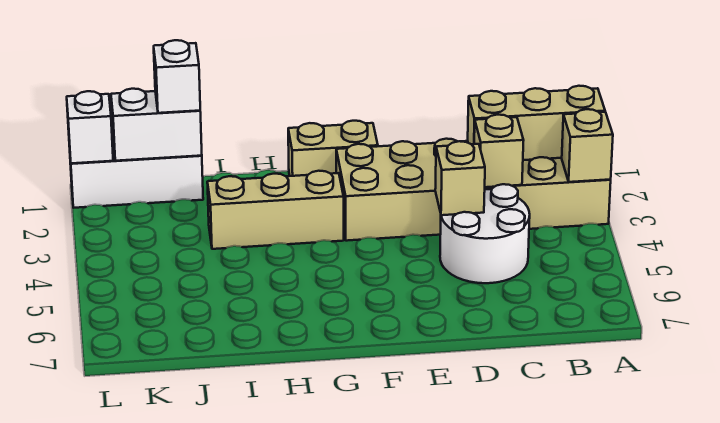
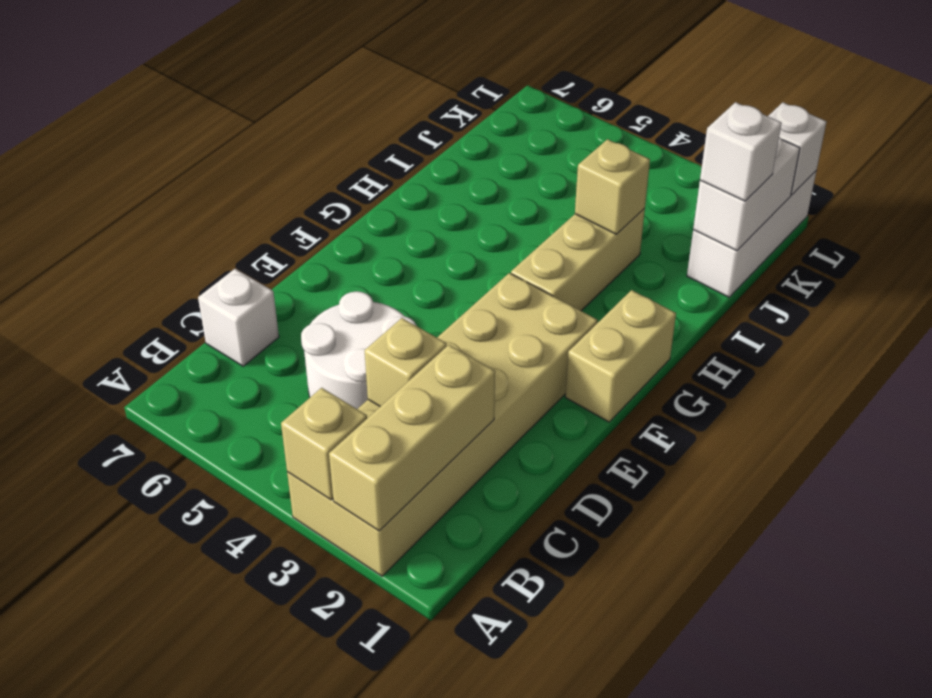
none -> white brick C7 level 1
tan brick D4 level 2 -> tan brick I3 level 2

